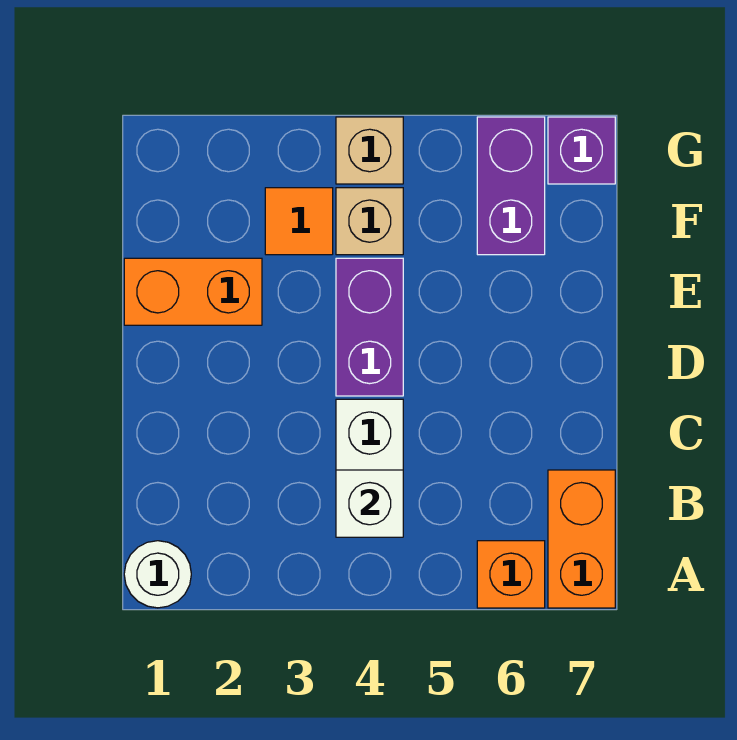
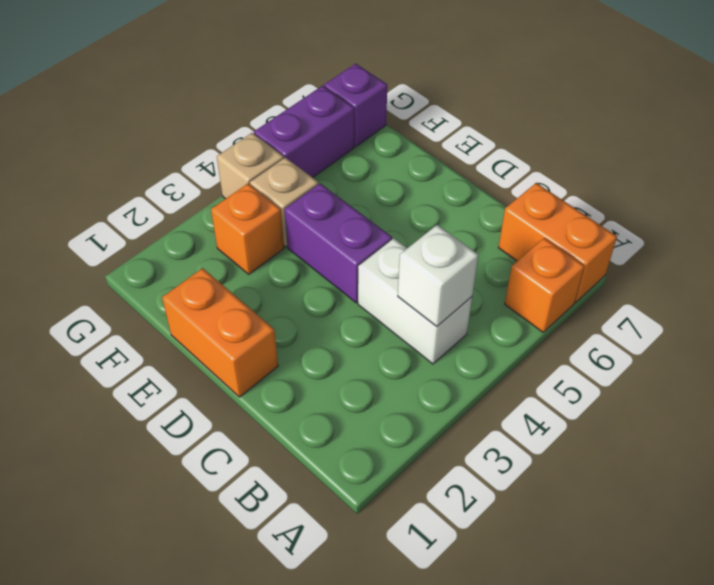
white round brick A1 level 1 -> none
orange brick E1:E2 level 1 -> orange brick D1:E1 level 1
orange tile F3 level 1 -> orange brick F3 level 1
purple brick F6:G6 level 1 -> purple brick G5:G6 level 1

